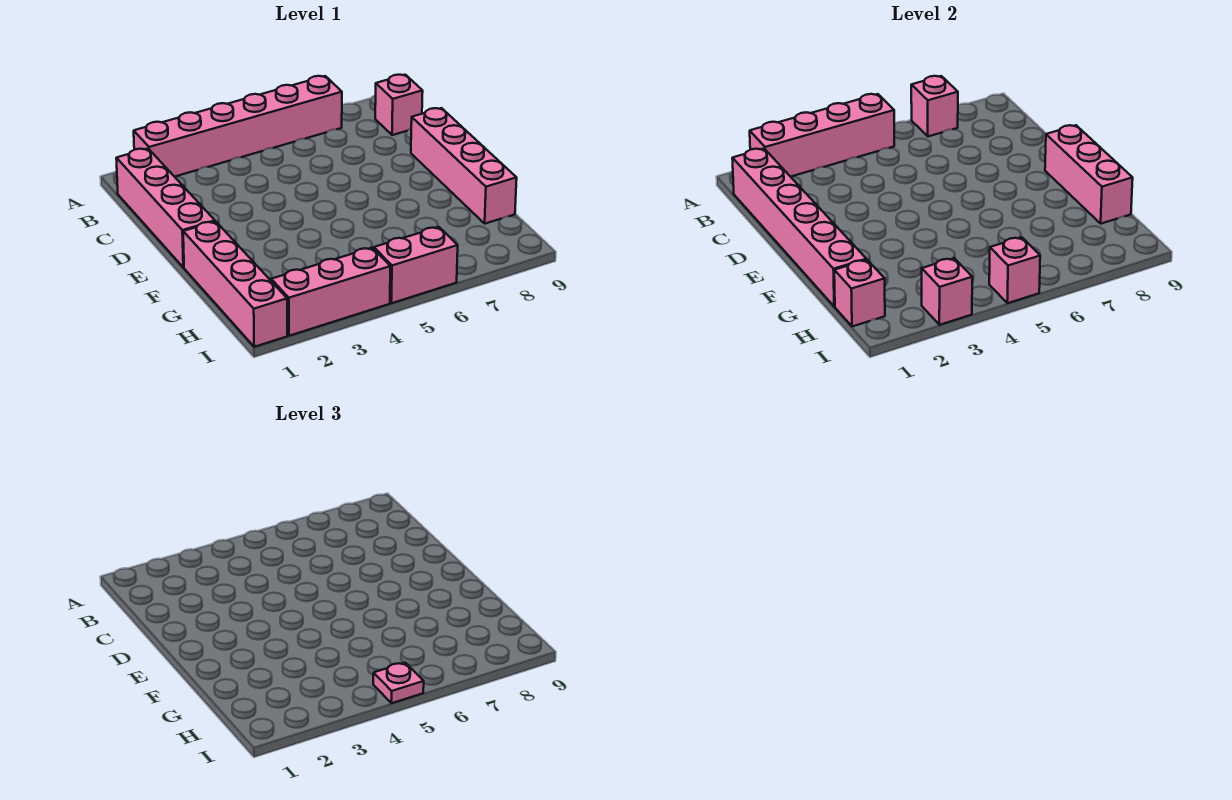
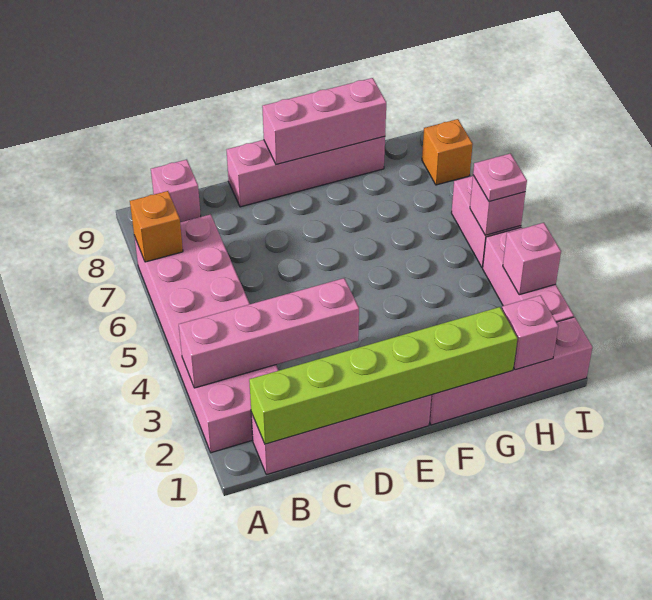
pink brick A2:A7 level 1 -> pink brick A2:B7 level 1
pink brick A2:A5 level 2 -> pink brick A3:D3 level 2
pink brick A7 level 2 -> orange brick A7 level 2
pink brick B1:G1 level 2 -> lime brick B1:G1 level 2
none -> orange brick I8 level 1

